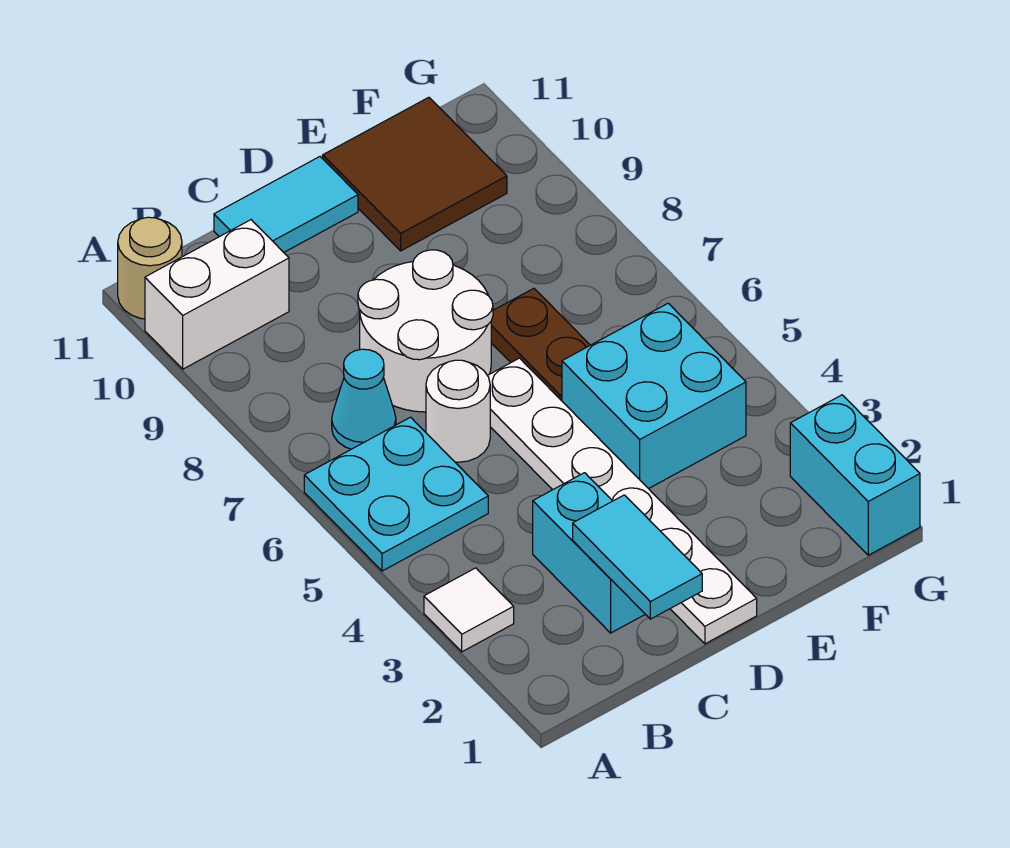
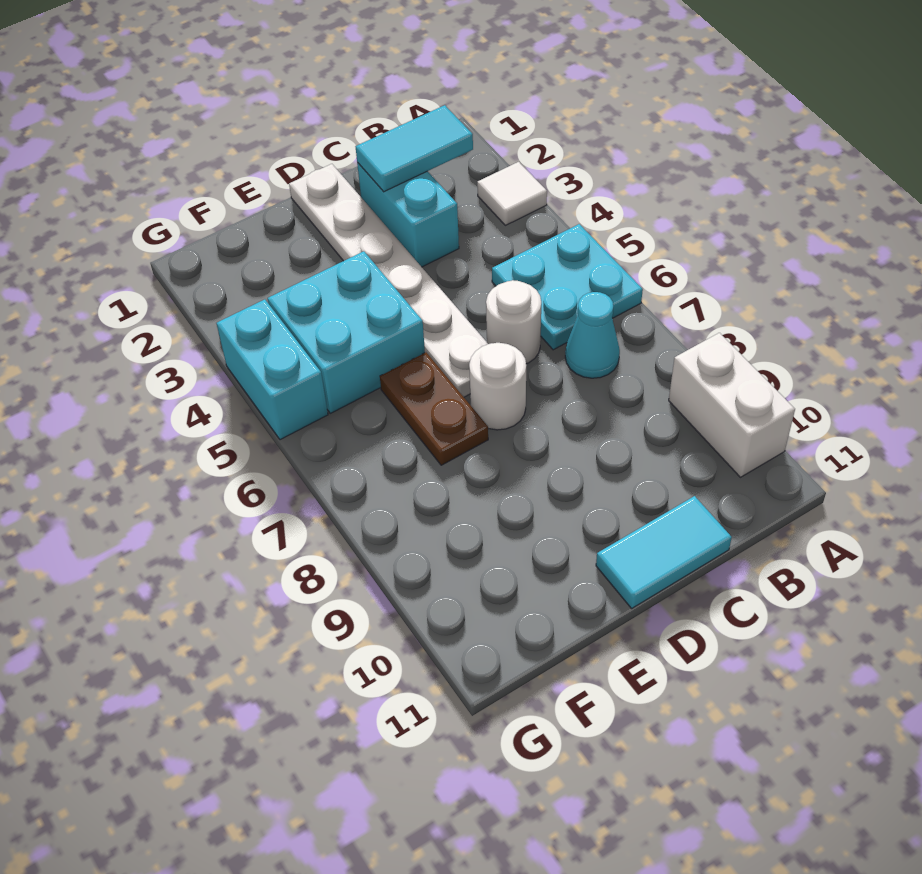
white brick A10:B10 level 1 -> white brick A9:A10 level 1
tan round brick A11 level 1 -> none
cyan tile C1:C2 level 2 -> cyan tile B2:C2 level 2
white round brick C7:D8 level 1 -> white round brick D7 level 1
brown tile E10:F11 level 1 -> none
cyan brick G1:G2 level 1 -> cyan brick G4:G5 level 1

